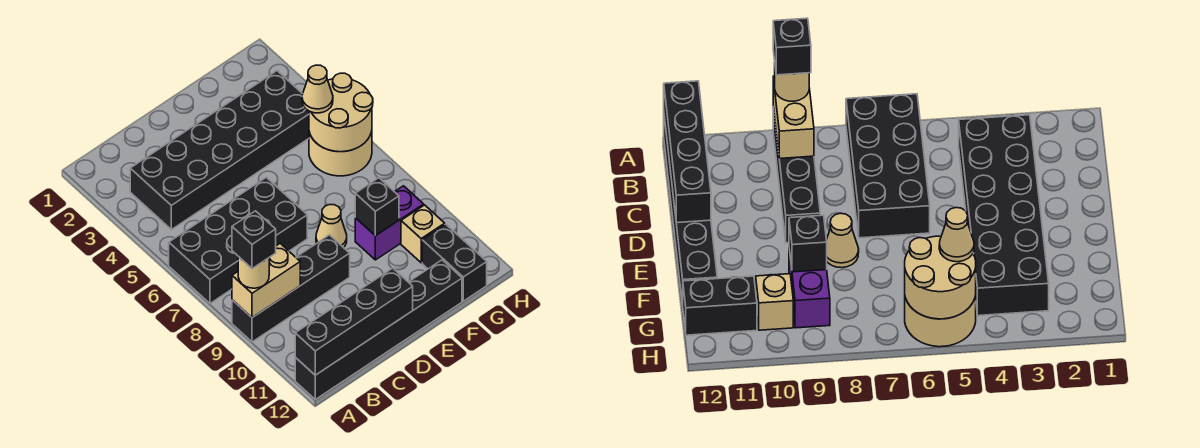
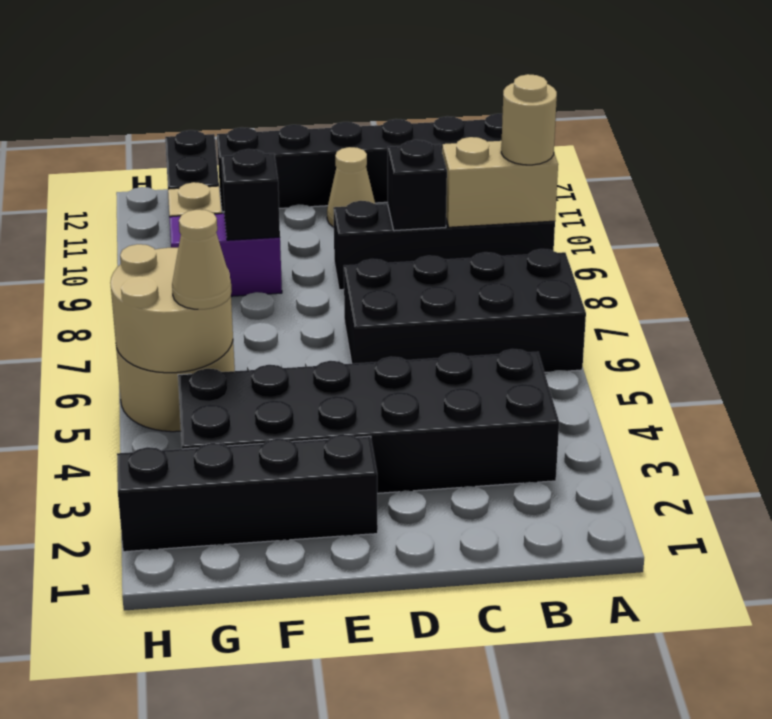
black brick A9 level 4 -> black brick C9 level 2
black brick A12:D12 level 2 -> black brick E2:H2 level 1
tan cone E8 level 1 -> tan cone D11 level 1

